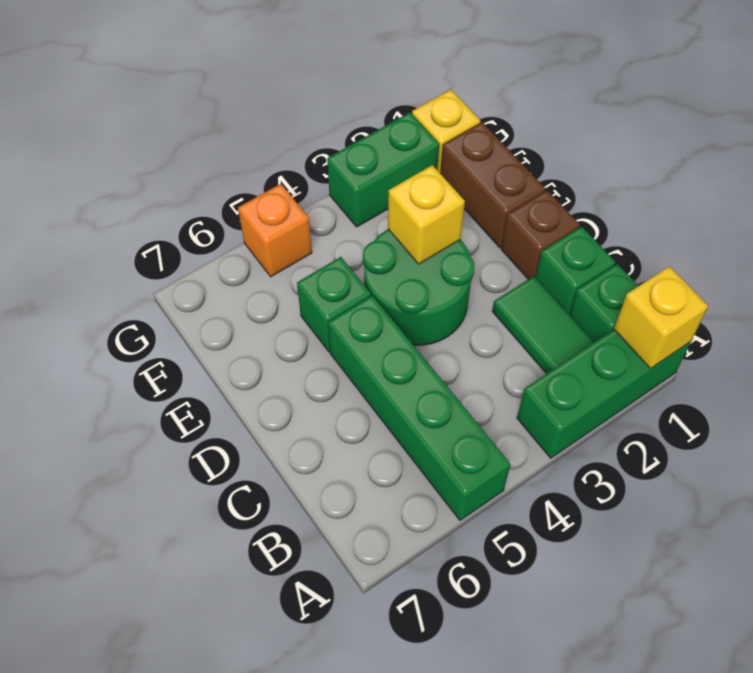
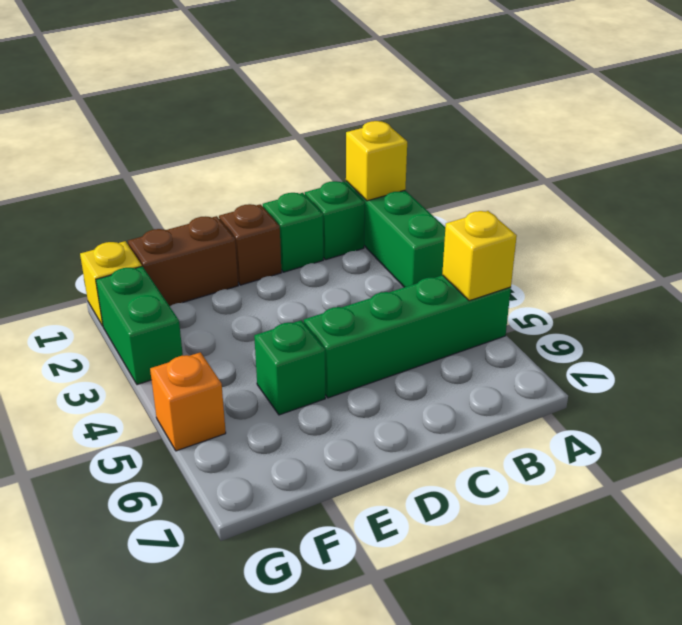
green tile B2:C2 level 1 -> none
green round brick D3:E4 level 1 -> none
yellow brick E3 level 2 -> yellow brick A5 level 2

